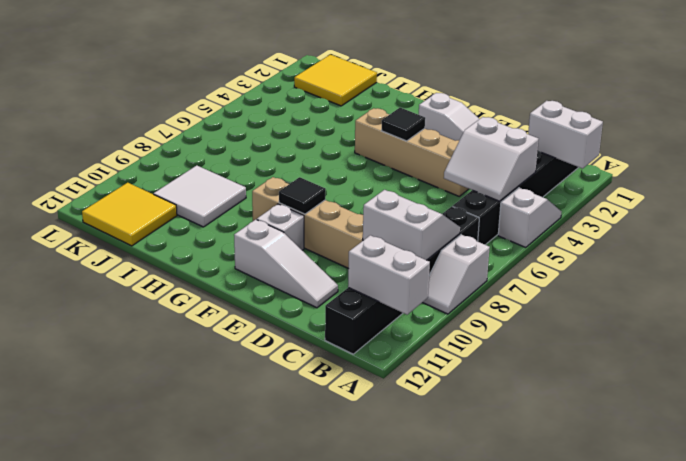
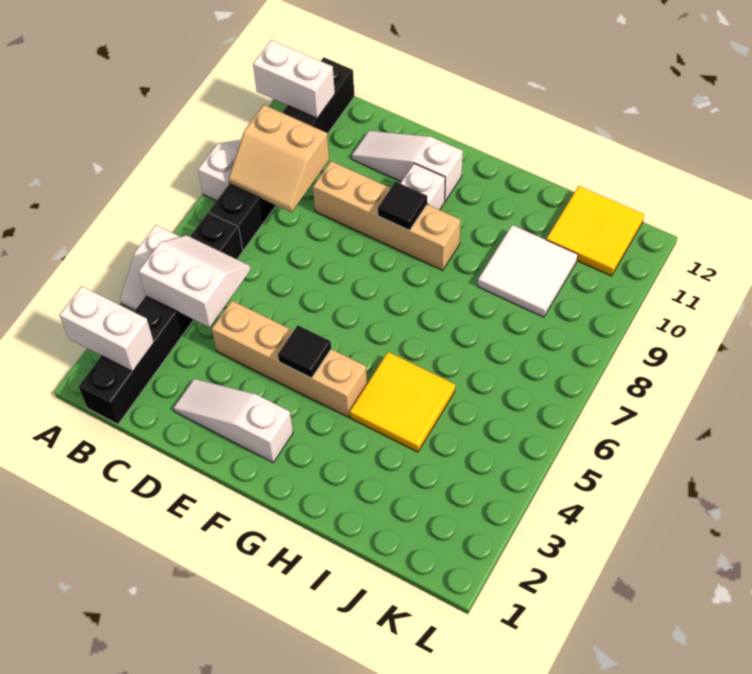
white slope B8:C9 level 2 top 9 -> tan slope B8:C9 level 2 top 9
yellow tile J1:K2 level 1 -> yellow tile H4:I5 level 1

